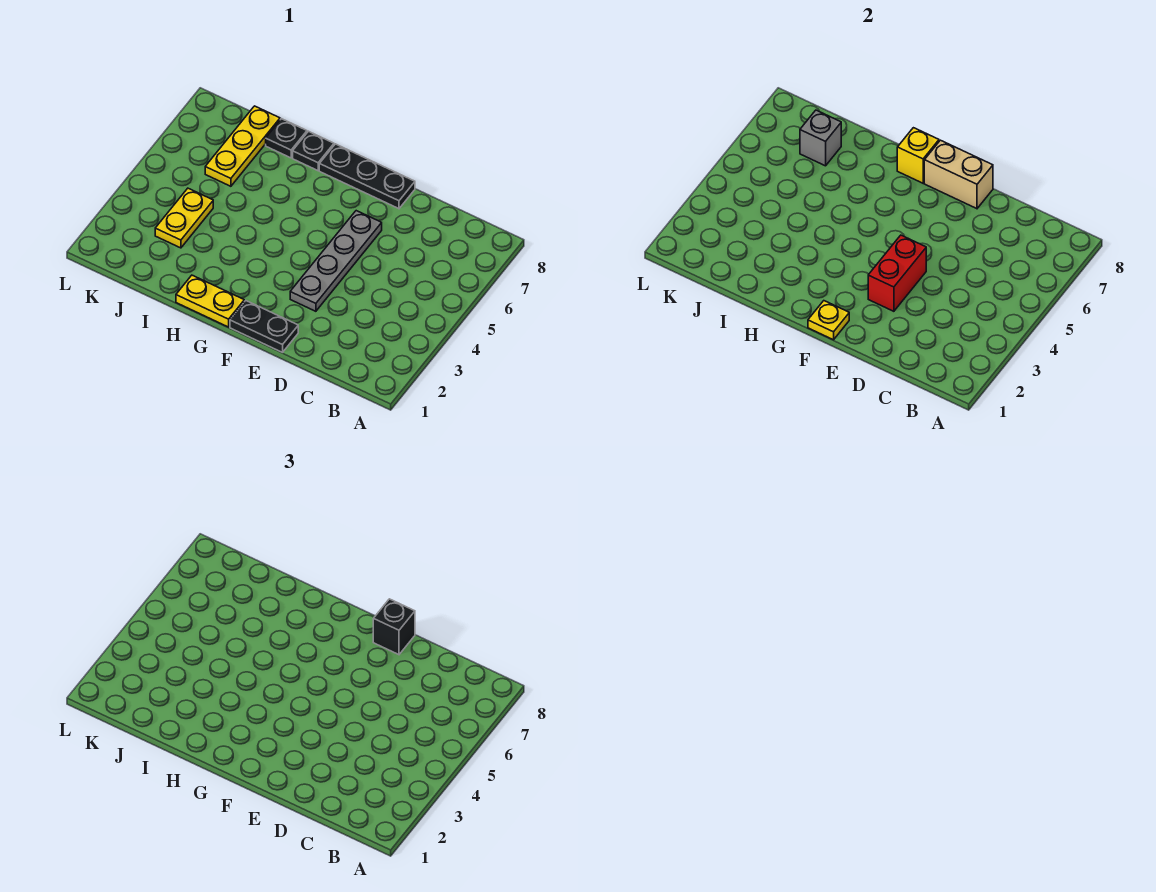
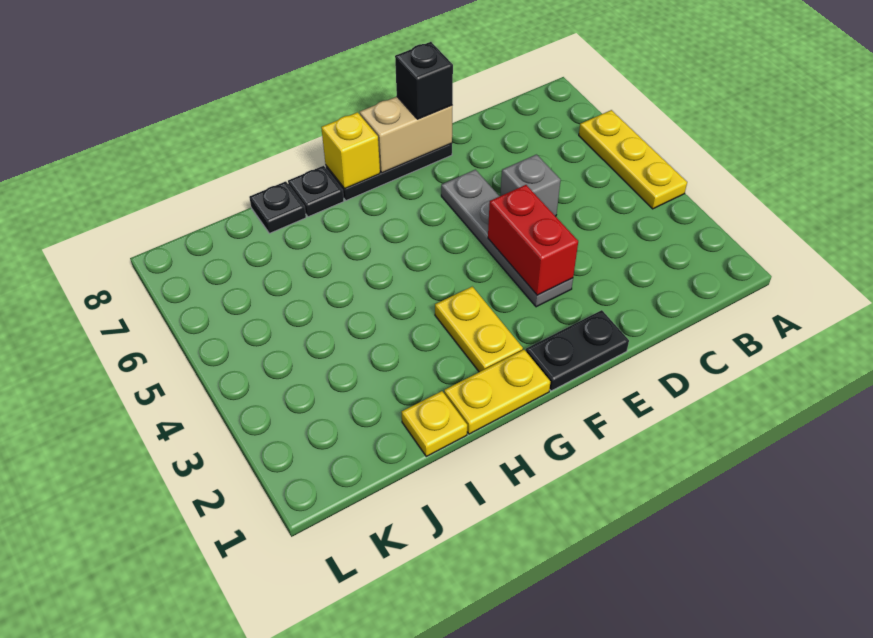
yellow plate F1 level 2 -> yellow plate I1 level 1
yellow plate J3:J4 level 1 -> yellow plate G2:G3 level 1
yellow plate J6:J8 level 1 -> yellow plate A4:A6 level 1
grey brick J7 level 2 -> grey brick D5 level 1

